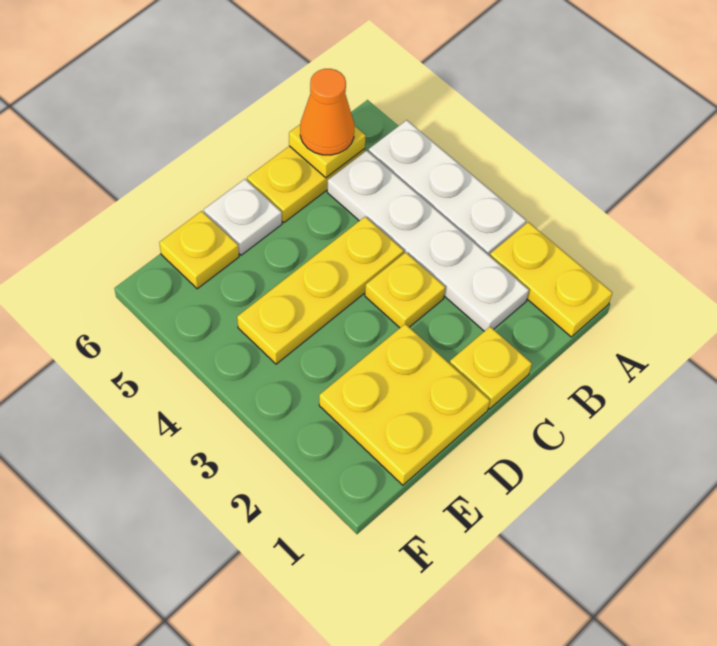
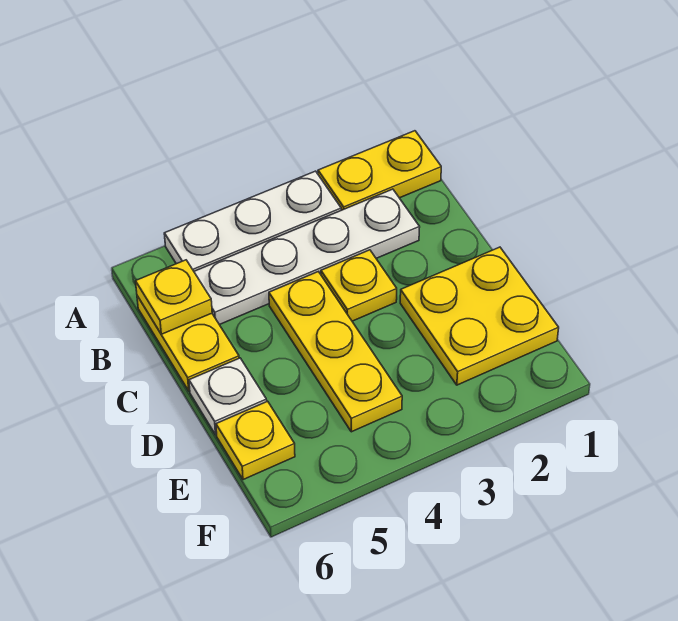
orange cone B6 level 3 -> none
yellow plate C1 level 1 -> none

